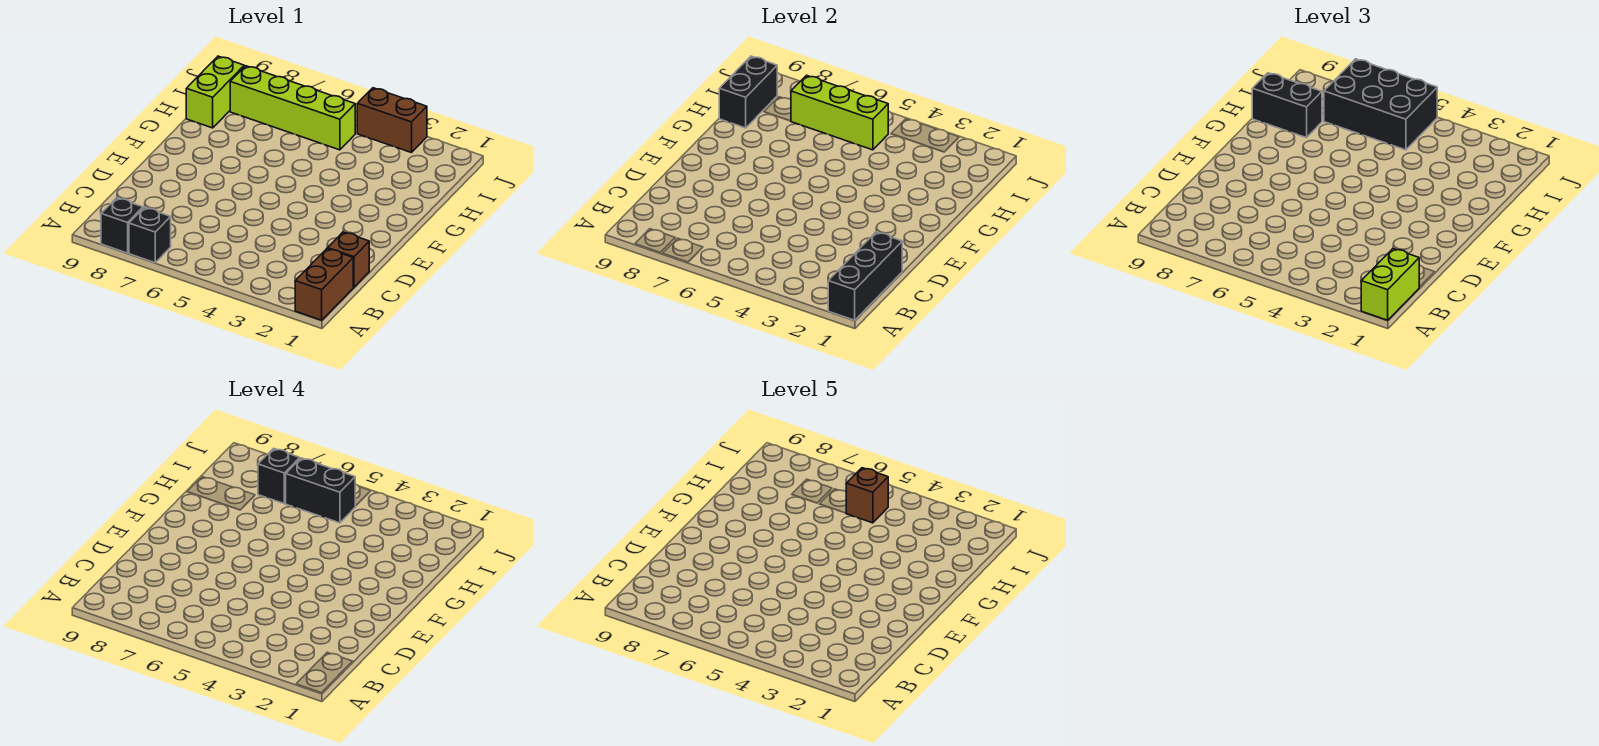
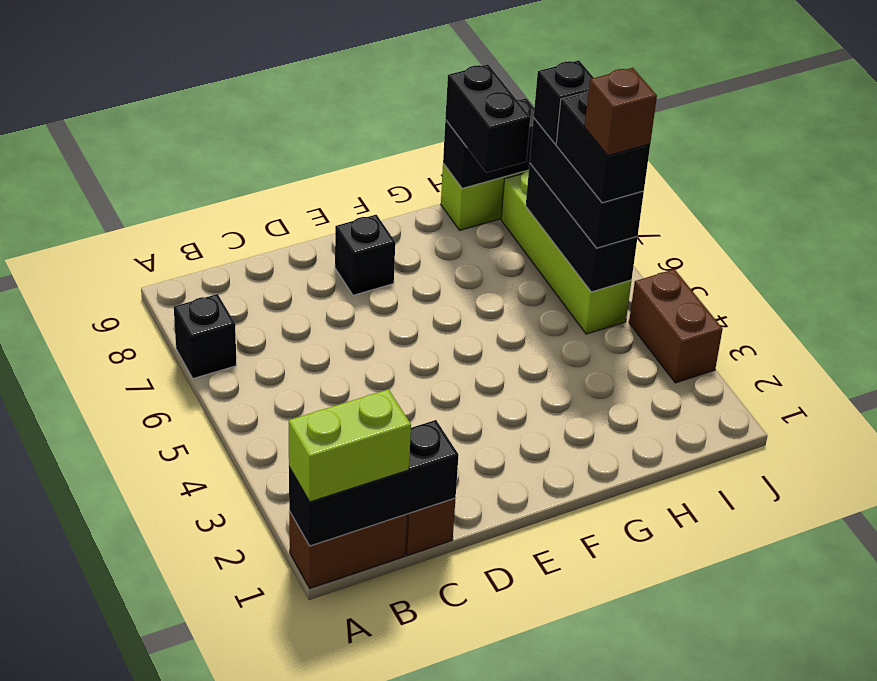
black brick A8 level 1 -> black brick E8 level 1
lime brick I5:I7 level 2 -> black brick I5:I7 level 2
black brick I5:J7 level 3 -> black brick I5:I7 level 3

